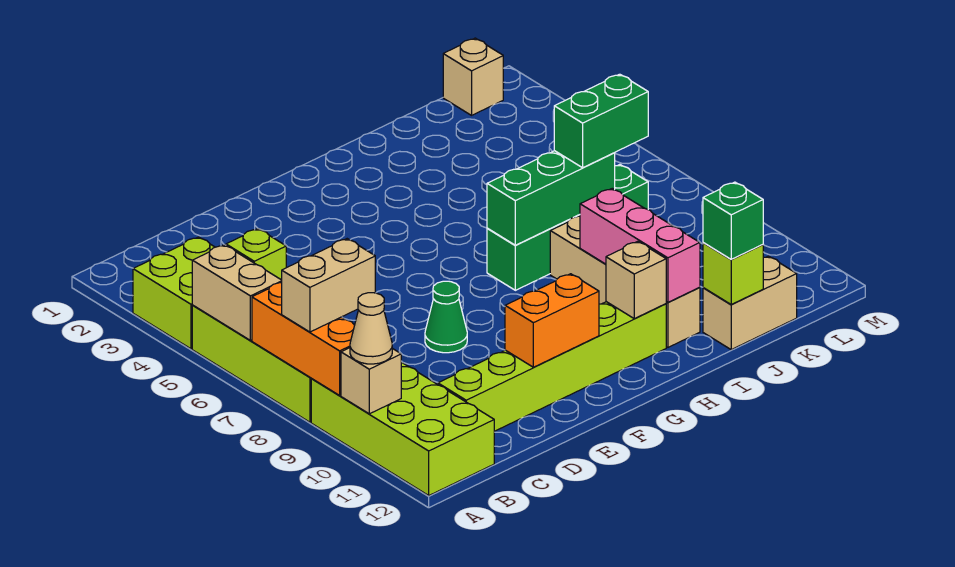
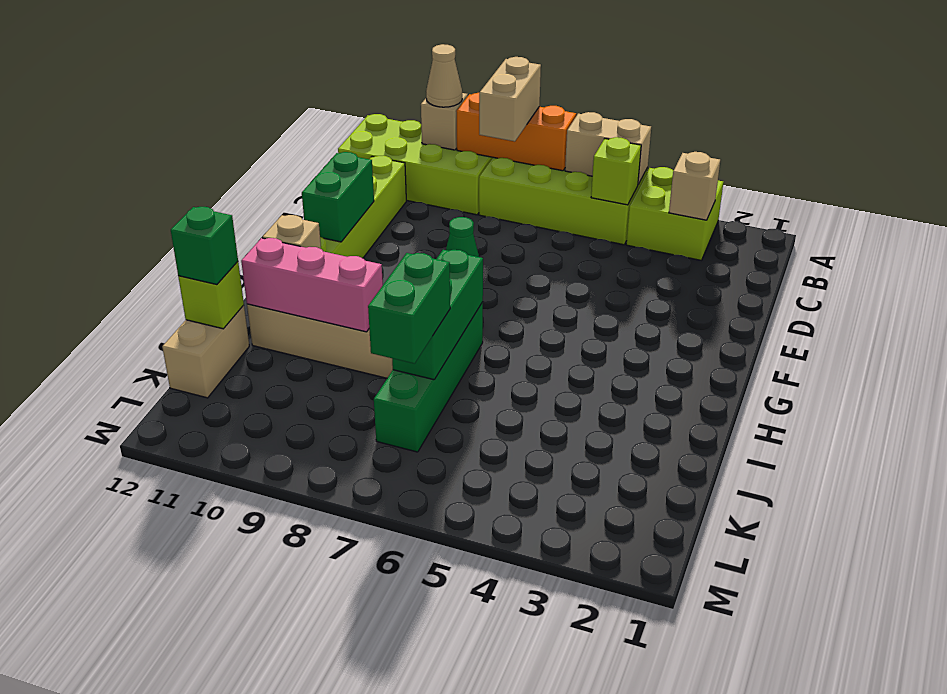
orange brick E11:F11 level 2 -> green brick E11:F11 level 2
tan brick L1 level 1 -> tan brick B3 level 2

